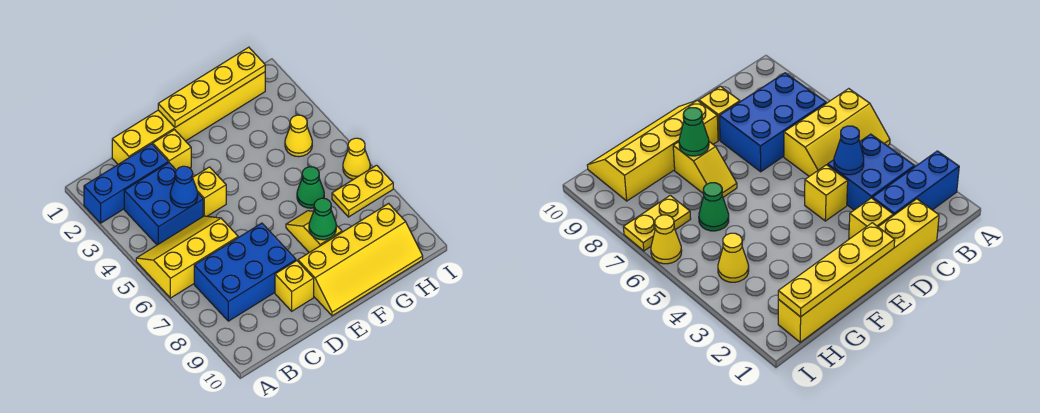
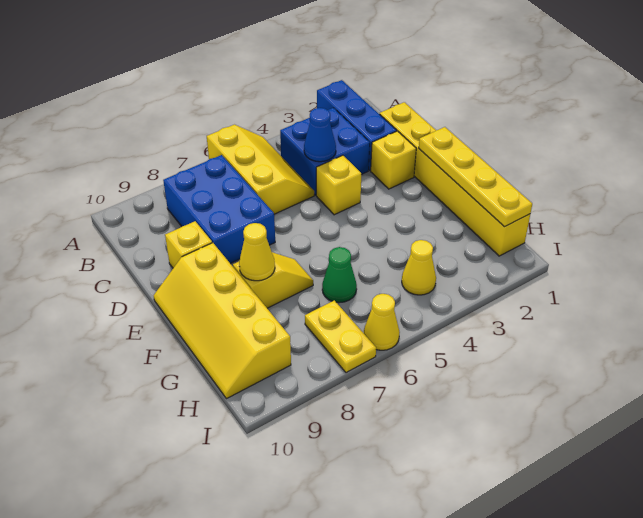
green cone F8 level 2 -> yellow cone F8 level 2

